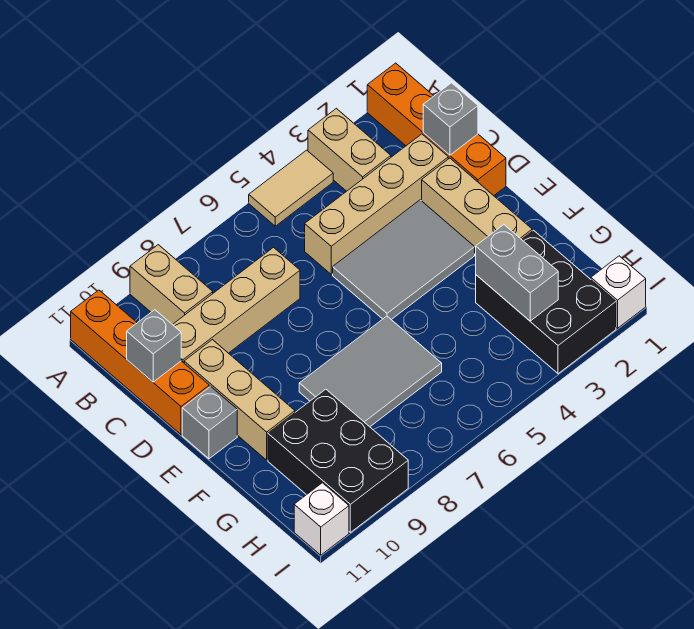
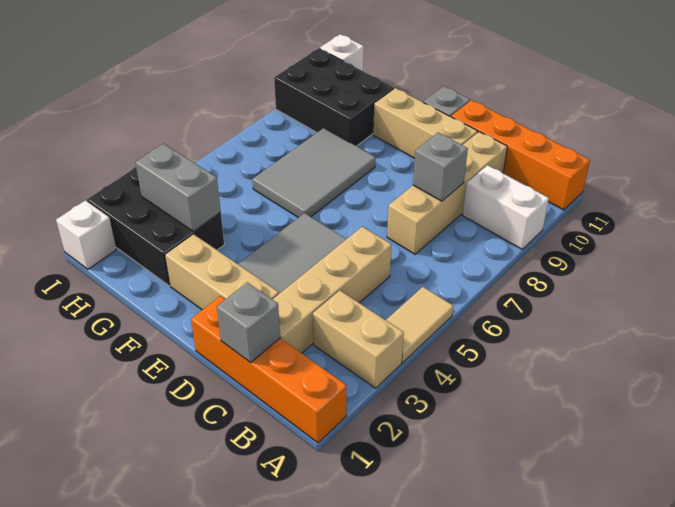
tan brick A9:B9 level 1 -> white brick A9:B9 level 1
grey brick C11 level 2 -> grey brick C8 level 2

